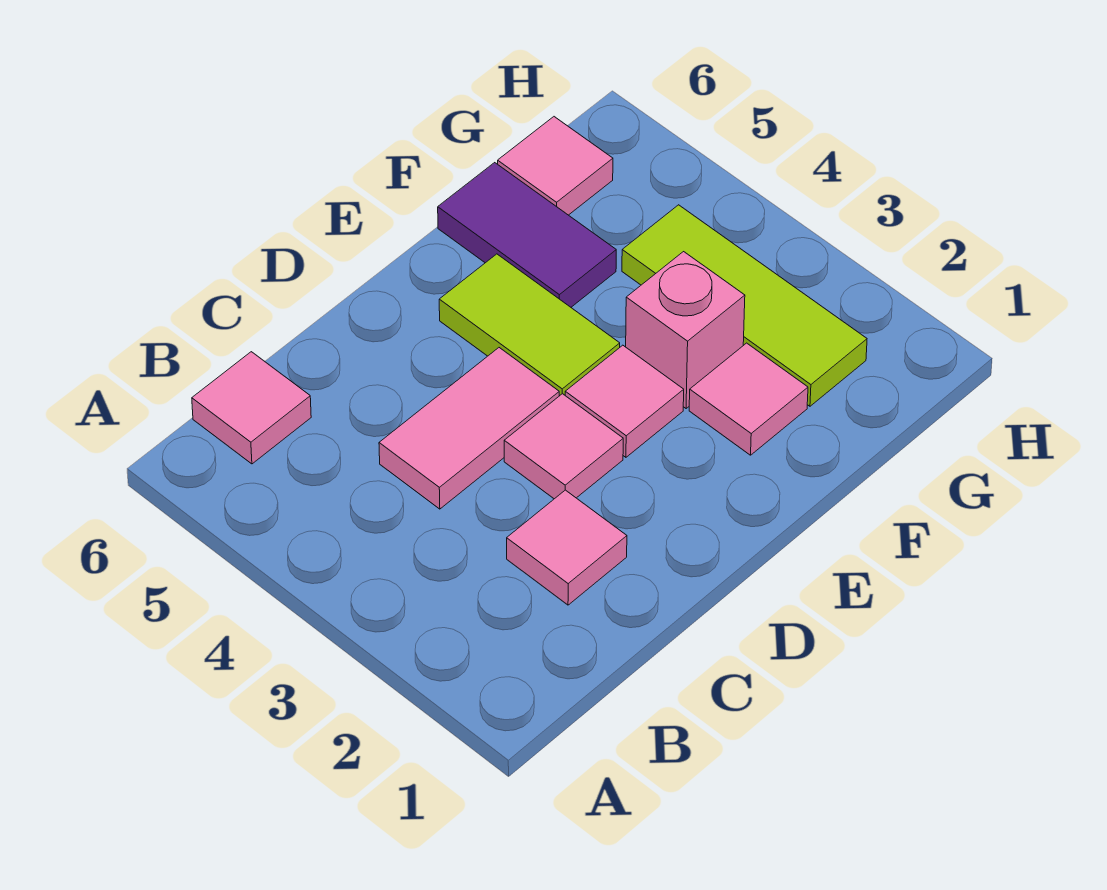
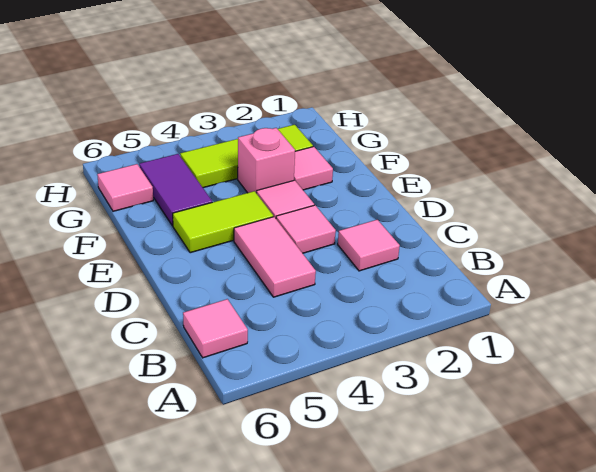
purple tile F5:F6 level 1 -> purple tile F5:G5 level 1

